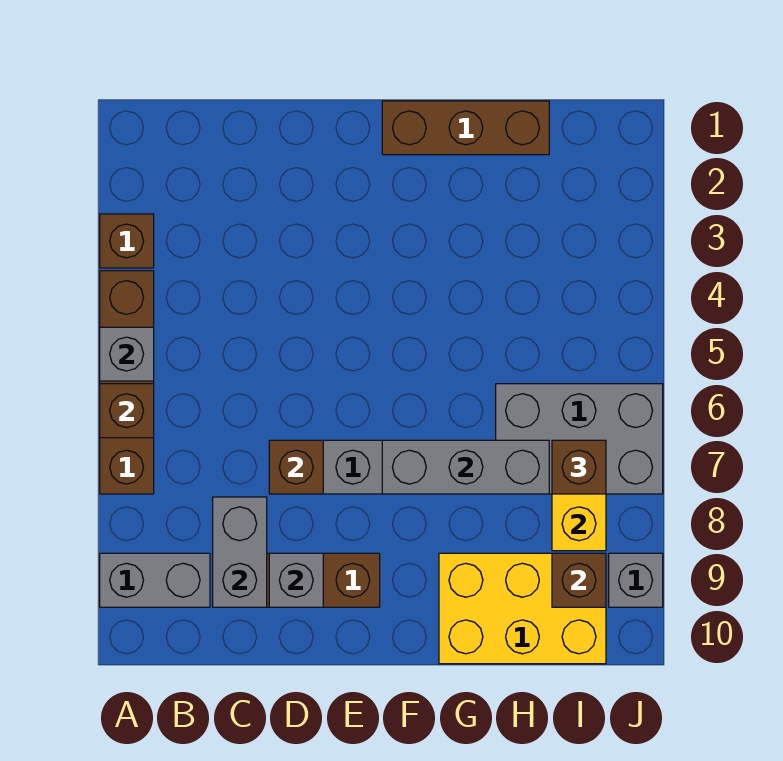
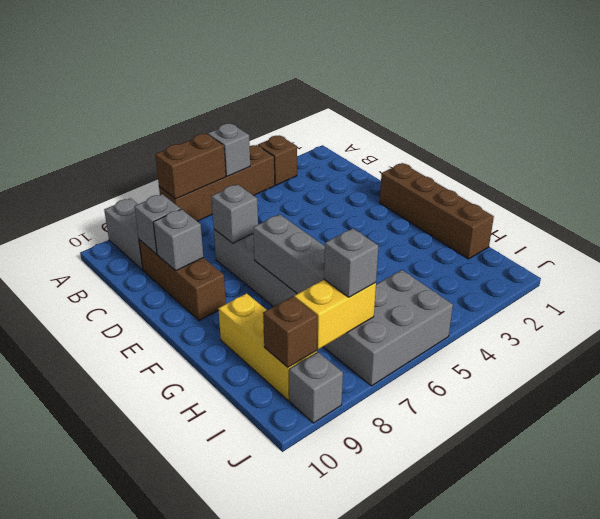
brown brick A6 level 2 -> brown brick A6:A7 level 2
grey brick C8:C9 level 2 -> grey brick C9 level 2
brown brick D7 level 2 -> grey brick D7 level 2
brown brick F1:H1 level 1 -> brown brick E1:H1 level 1
yellow brick G9:I10 level 1 -> yellow brick G9:I9 level 1
grey brick H6:J7 level 1 -> grey brick I5:J7 level 1
brown brick I7 level 3 -> grey brick I7 level 3

